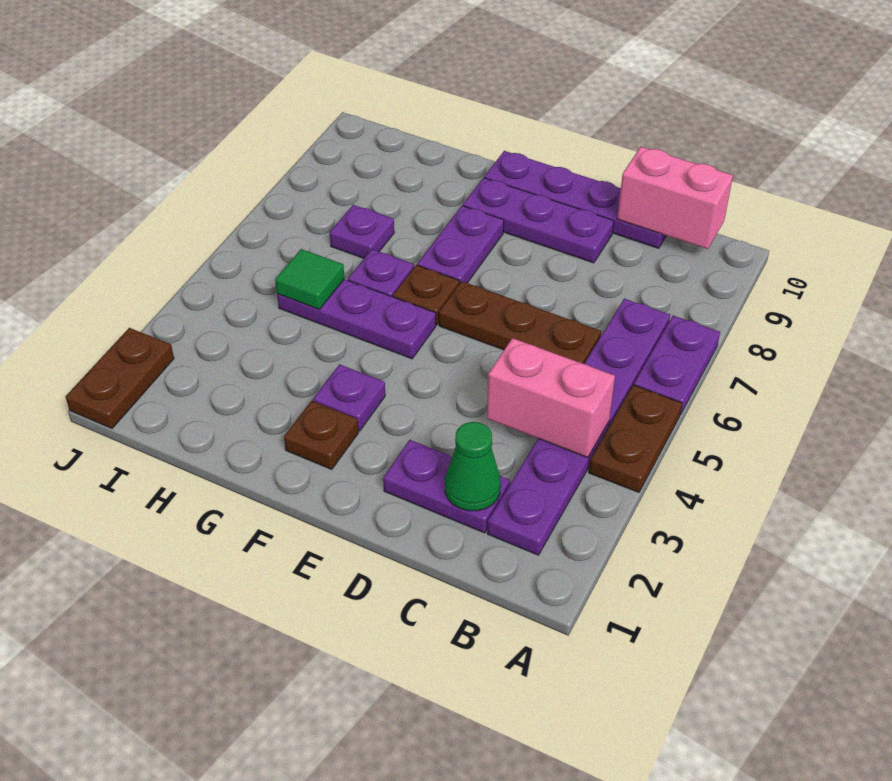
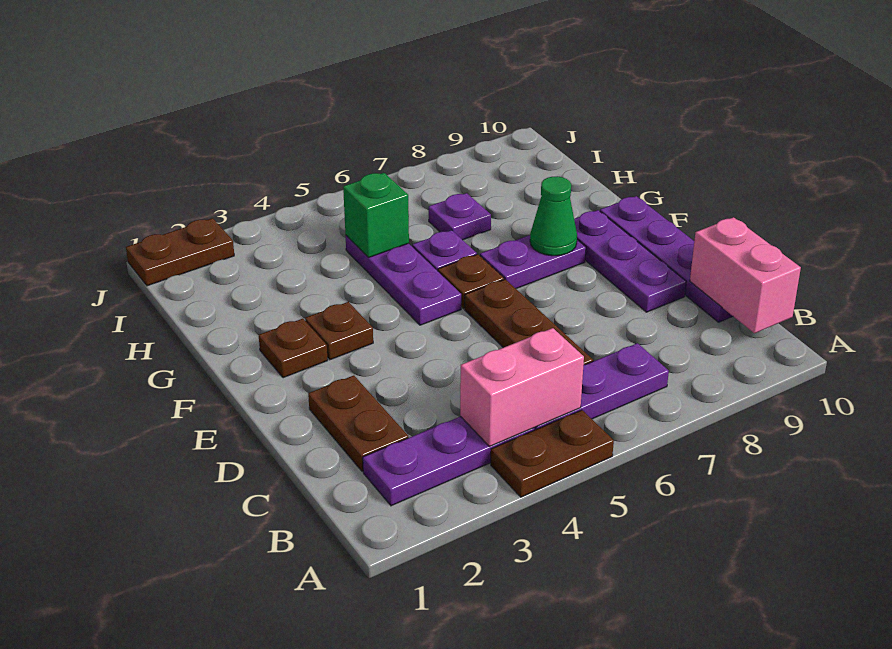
purple plate A6:A7 level 1 -> none
pink brick B4:C4 level 2 -> pink brick B4:B5 level 2
purple plate C2:D2 level 1 -> brown plate C2:D2 level 1
green cone C2 level 2 -> green cone F8 level 2
purple plate F3 level 1 -> brown plate F3 level 1
green tile H5 level 2 -> green brick H5 level 2

